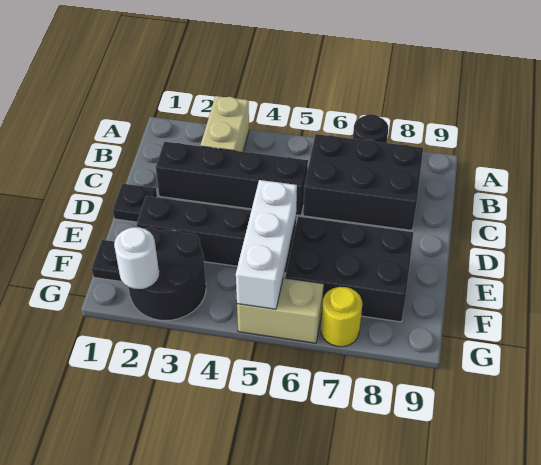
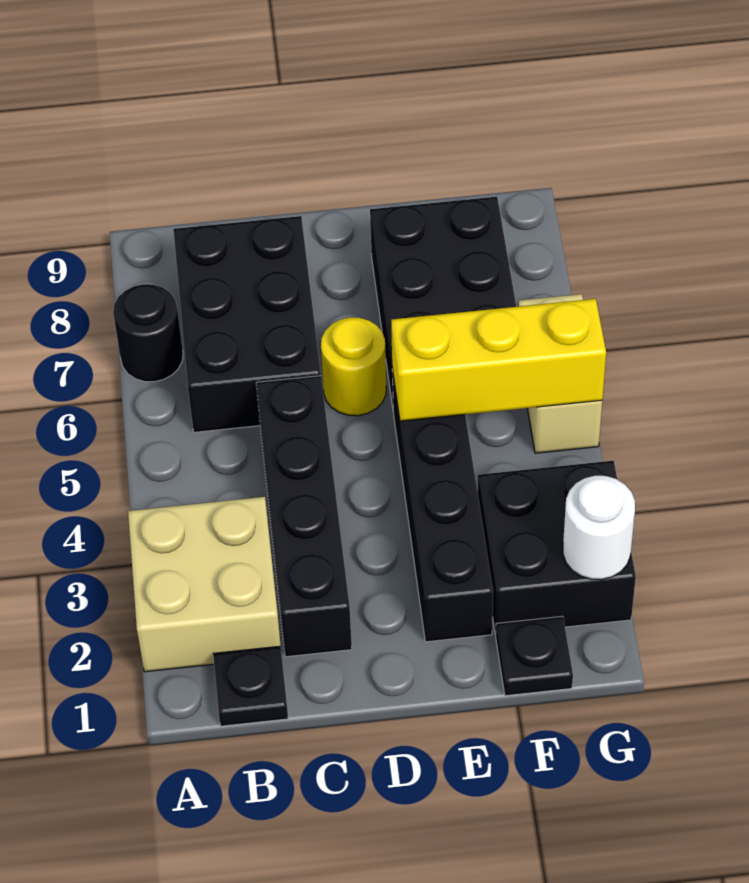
tan brick A3:B3 level 1 -> tan brick A2:B3 level 1
black plate D1 level 1 -> black plate B1 level 1
white brick E5:G5 level 2 -> yellow brick E5:G5 level 2
black round brick F2:G3 level 1 -> black brick F2:G3 level 1
yellow round brick G7 level 1 -> yellow round brick D6 level 1

